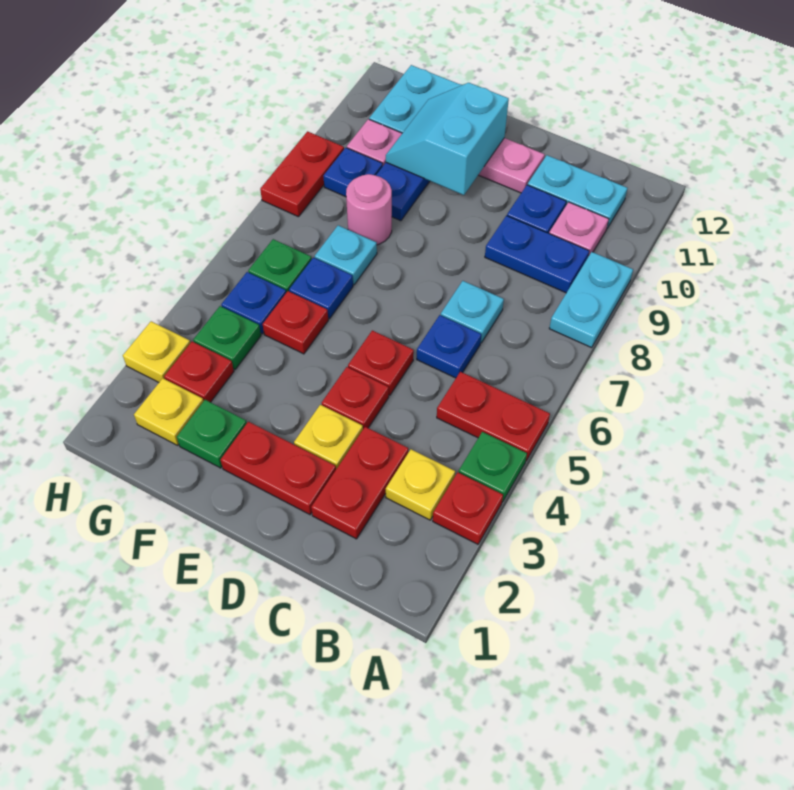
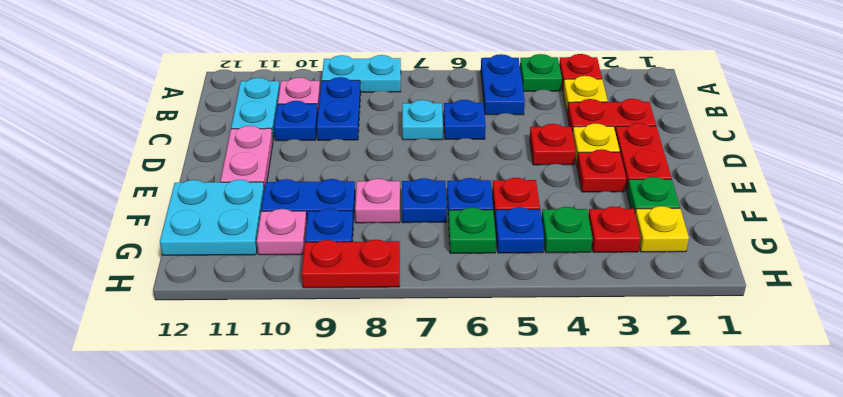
red plate A5:B5 level 1 -> blue plate A5:B5 level 1
red plate D5 level 1 -> red plate E3 level 1
cyan slope E10:F11 level 2 top E -> none
cyan plate F7 level 1 -> blue plate F7 level 1
pink round brick F8 level 1 -> pink plate F8 level 1
yellow plate H3 level 1 -> none

